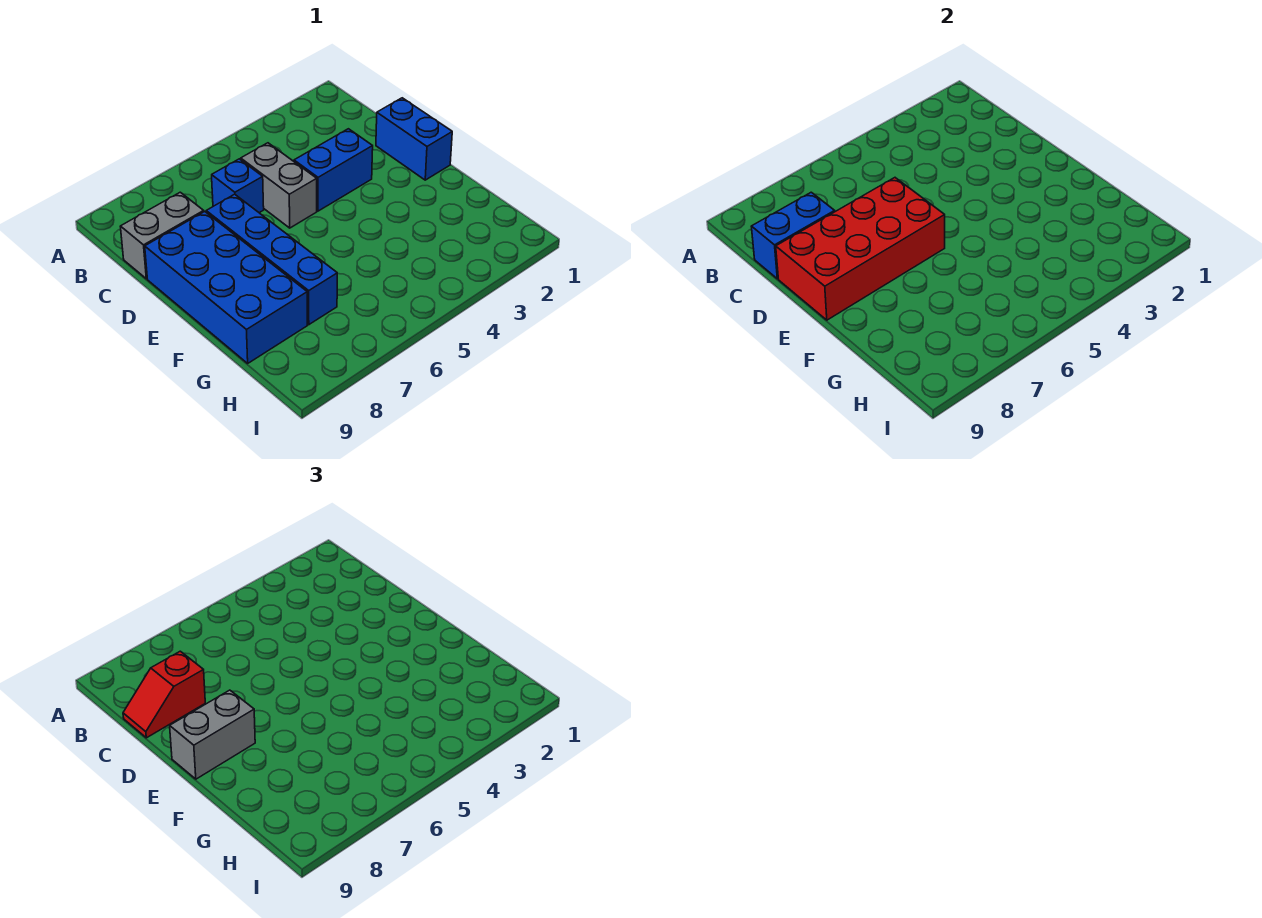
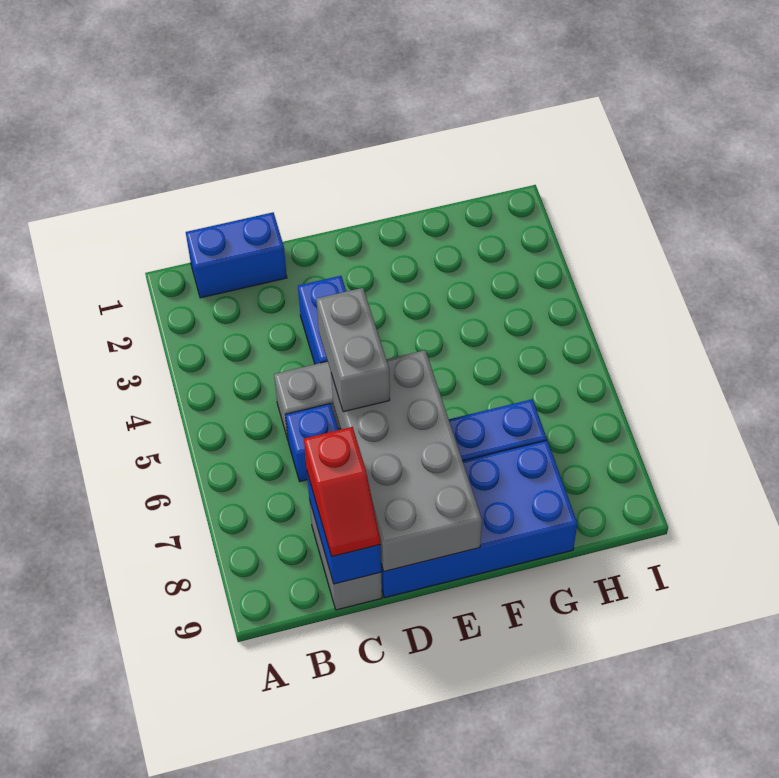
blue brick D1:E1 level 1 -> blue brick B1:C1 level 1
red brick D6:E9 level 2 -> grey brick D6:E9 level 2
grey brick E8:E9 level 3 -> grey brick D5:D6 level 3

